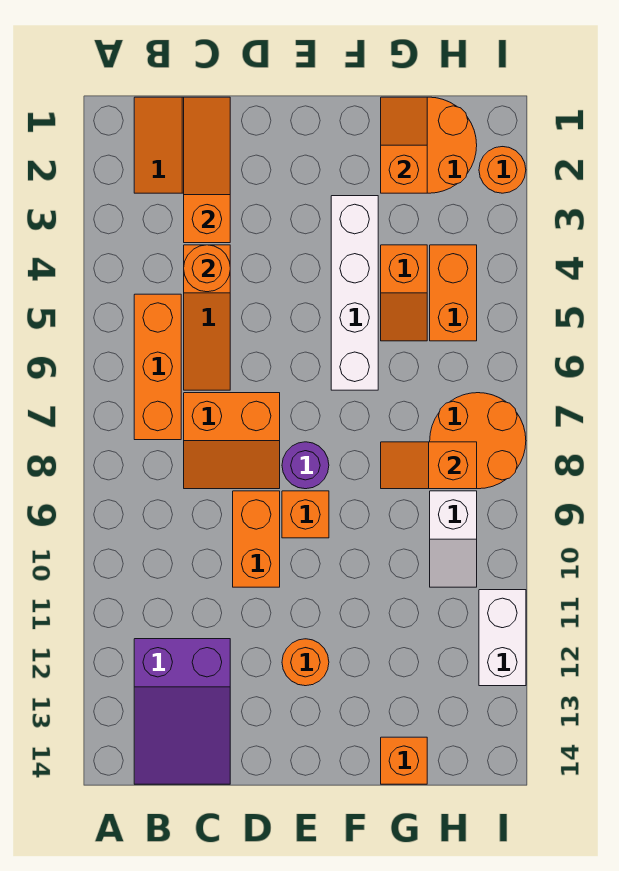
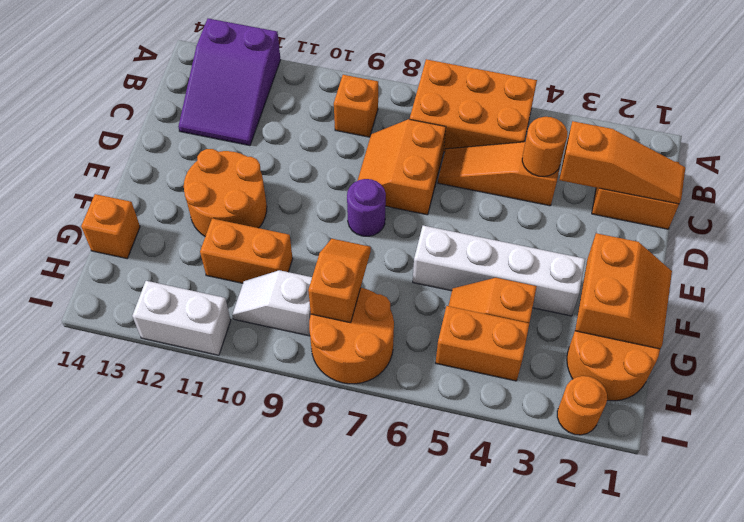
orange brick B5:B7 level 1 -> orange brick A5:B7 level 1
purple slope B12:C14 level 1 top 12 -> purple slope A12:C13 level 1 top A
orange brick D9:D10 level 1 -> orange brick G10:G11 level 1
orange brick E9 level 1 -> orange brick B9 level 1
orange round brick E12 level 1 -> orange round brick E11:F12 level 1
orange slope G1:G2 level 2 top 2 -> orange slope F1:G2 level 2 top 2

